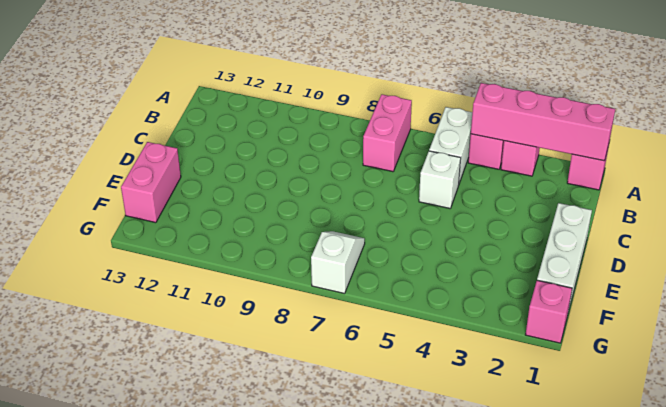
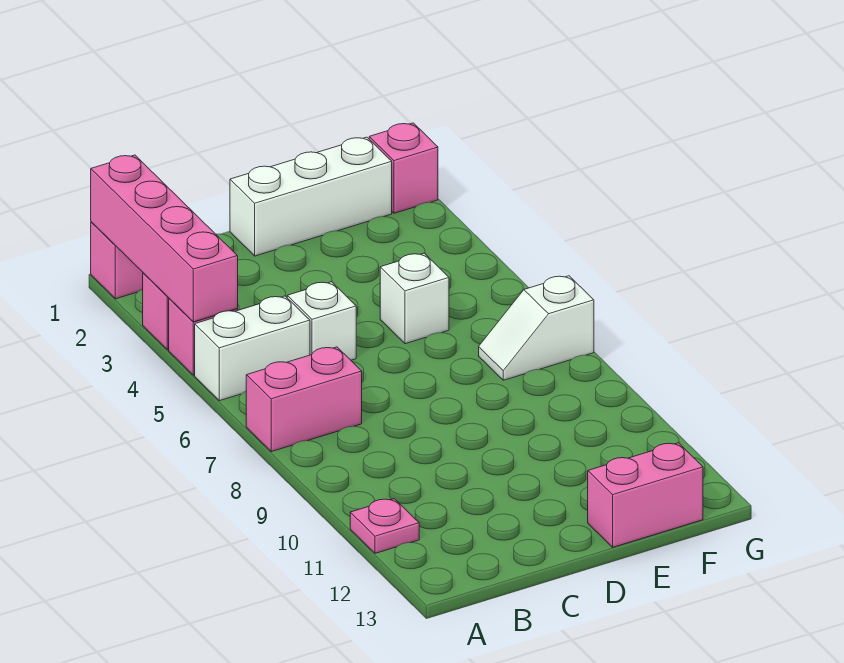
none -> pink plate A11 level 1
none -> white brick E5 level 1

